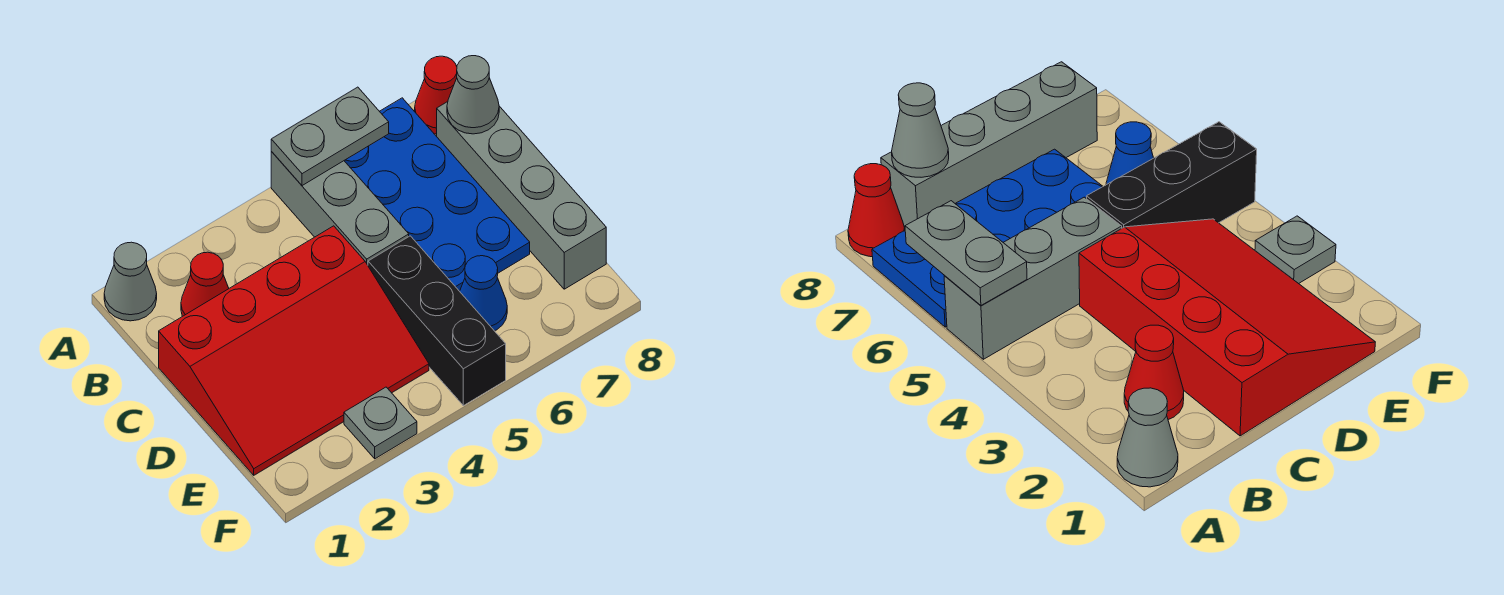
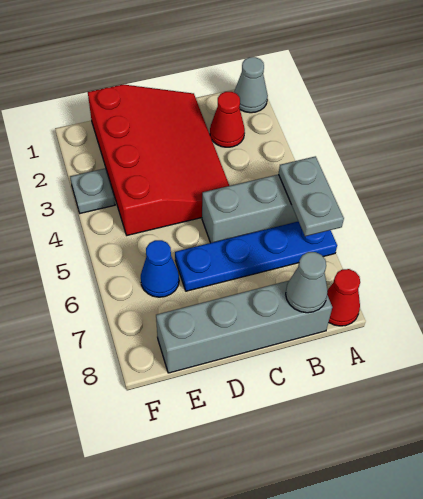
blue plate A6:D7 level 1 -> blue plate A6:D6 level 1
red slope C1:E4 level 1 top C -> red slope C1:E4 level 1 top E
black brick D5:F5 level 1 -> none

